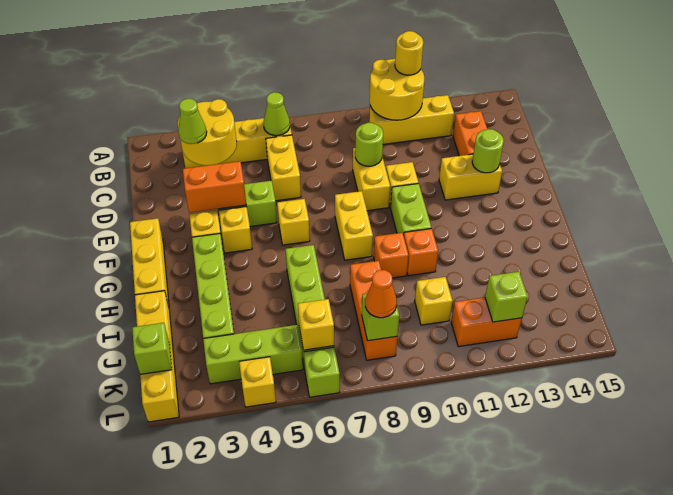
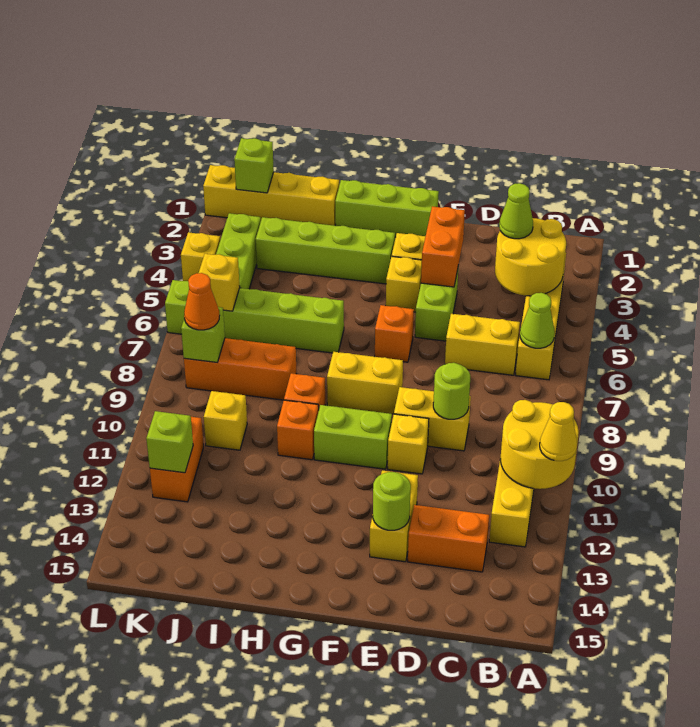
yellow round brick A11 level 3 -> yellow cone A11 level 3
yellow brick F1:H1 level 1 -> lime brick F1:H1 level 1
yellow brick F6 level 1 -> orange brick F6 level 1

